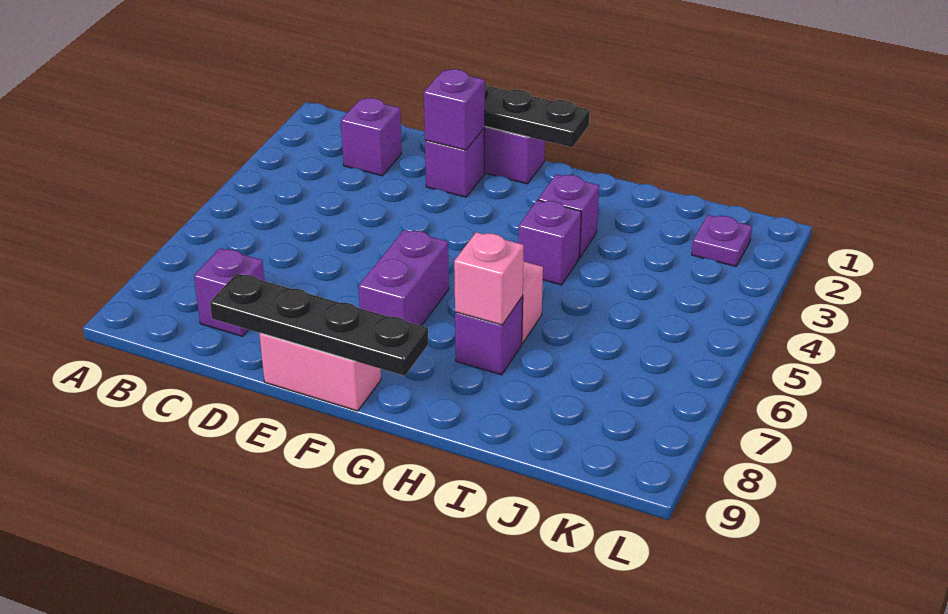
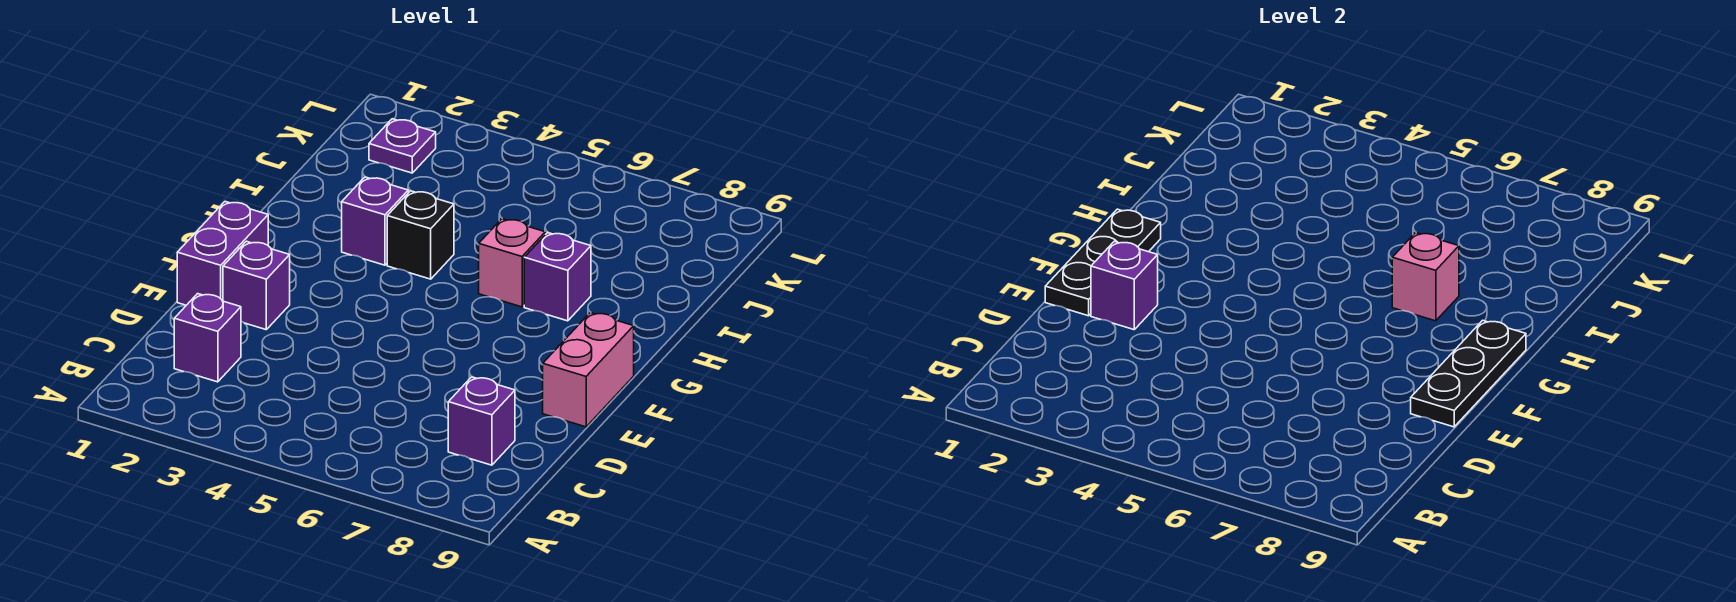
black plate D9:G9 level 2 -> black plate E9:G9 level 2
purple brick F6:F7 level 1 -> none
purple brick H4 level 1 -> black brick H4 level 1

